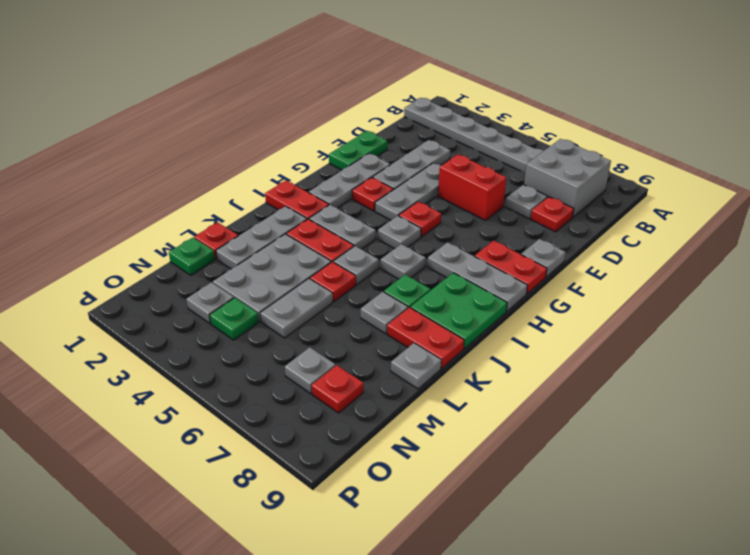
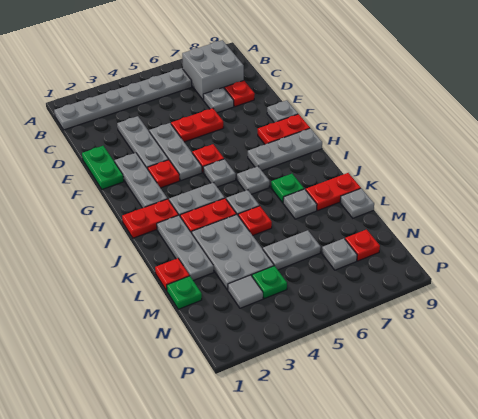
red brick E5:E6 level 1 -> red plate E5:E6 level 1
green plate I8:J9 level 1 -> none
grey plate L5:M5 level 1 -> grey plate M5:M6 level 1
grey plate N3 level 1 -> grey tile N3 level 1

